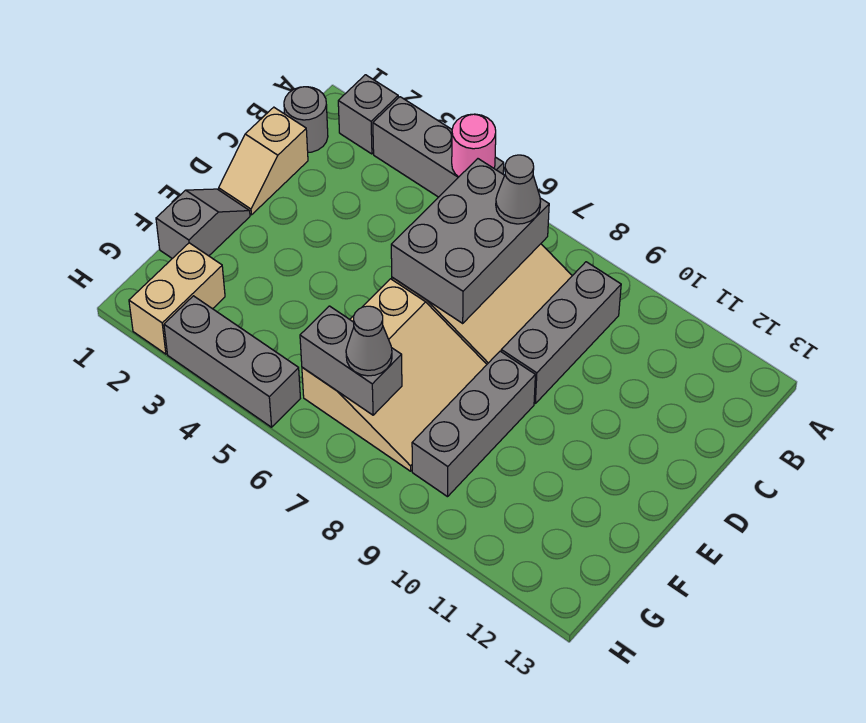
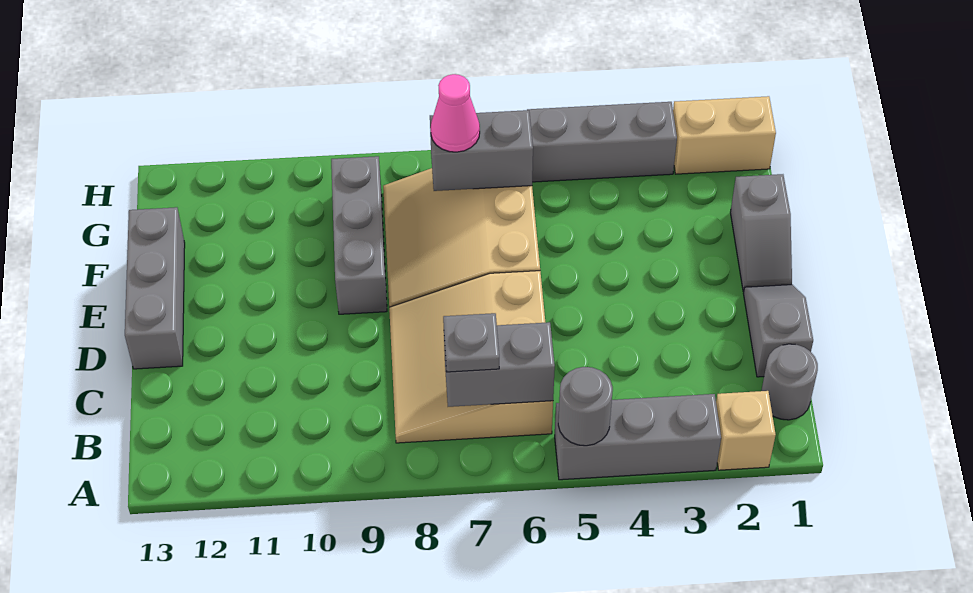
grey brick A2 level 1 -> tan brick A2 level 1
pink round brick A5 level 2 -> grey round brick A5 level 2
grey brick B6:D7 level 2 -> grey brick B6:B7 level 2
grey cone B7 level 3 -> grey plate B7 level 3
grey brick B9:D9 level 1 -> grey brick D13:F13 level 1
tan slope C1:D1 level 1 top C -> grey slope C1:D1 level 1 top C
tan brick G2:H2 level 1 -> tan brick H1:H2 level 1
grey cone G7 level 3 -> pink cone G7 level 3

